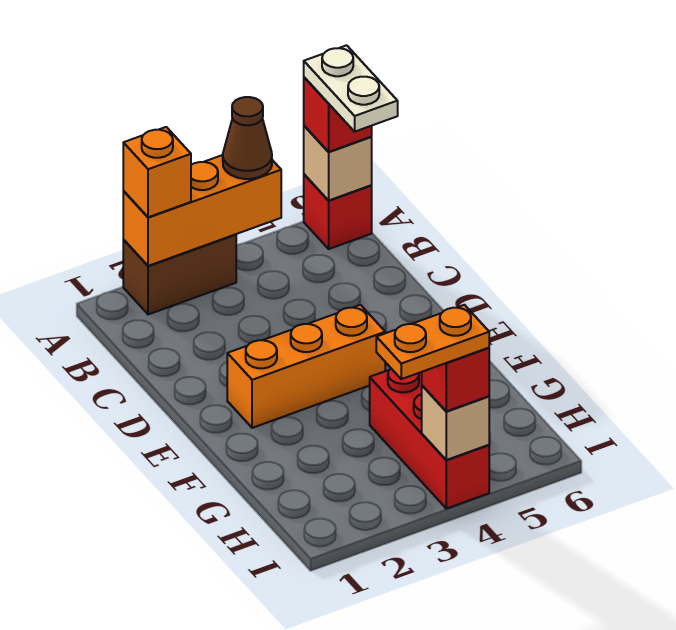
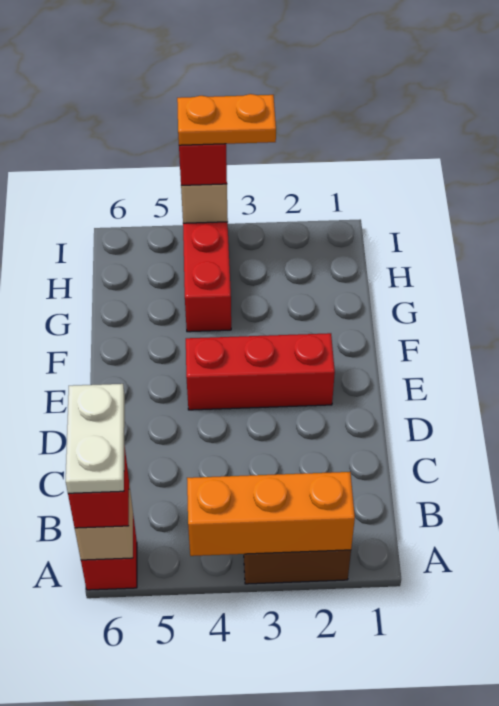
orange brick A2 level 3 -> none
brown cone A4 level 3 -> none
orange brick E2:E4 level 1 -> red brick E2:E4 level 1

